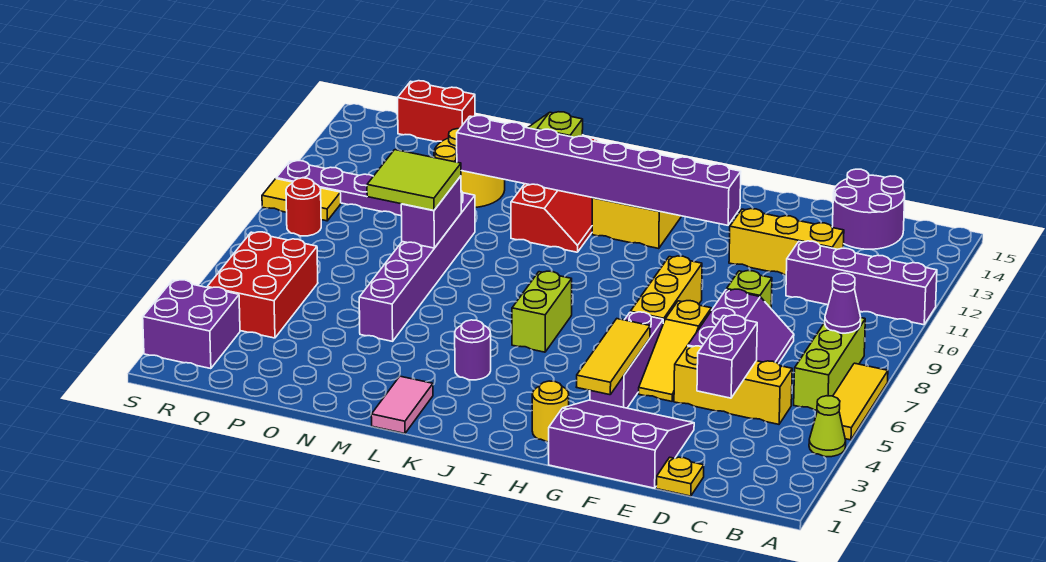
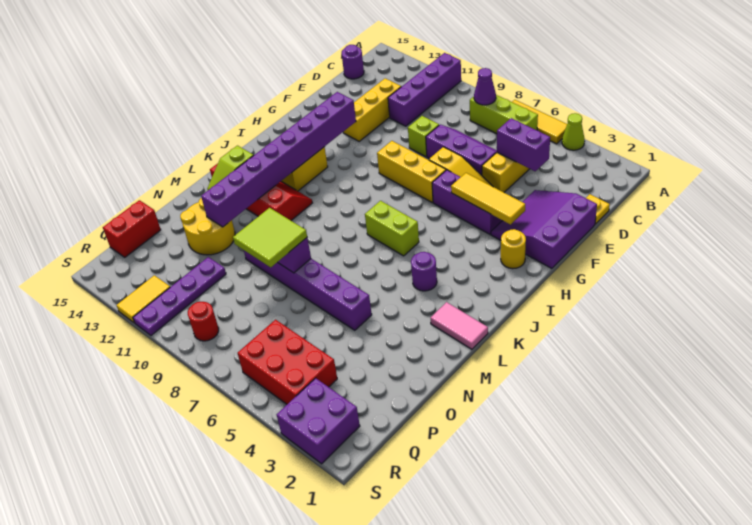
purple round brick C14:D15 level 1 -> purple round brick C15 level 1
yellow tile R10:S10 level 1 -> yellow tile R12:S12 level 1

